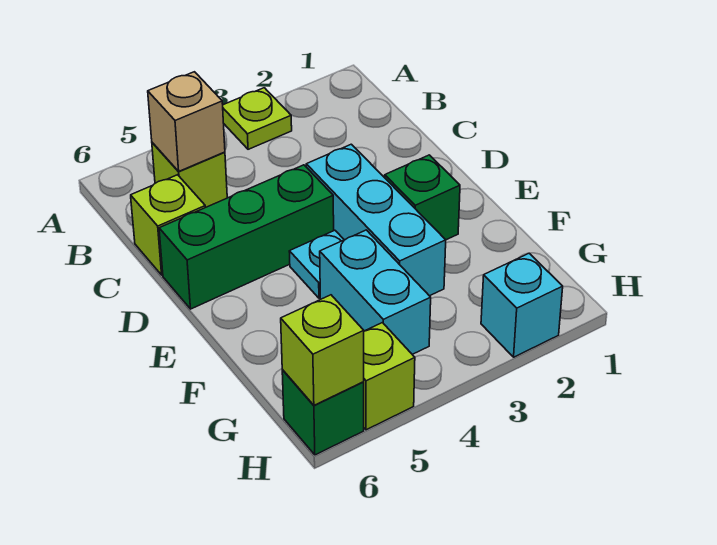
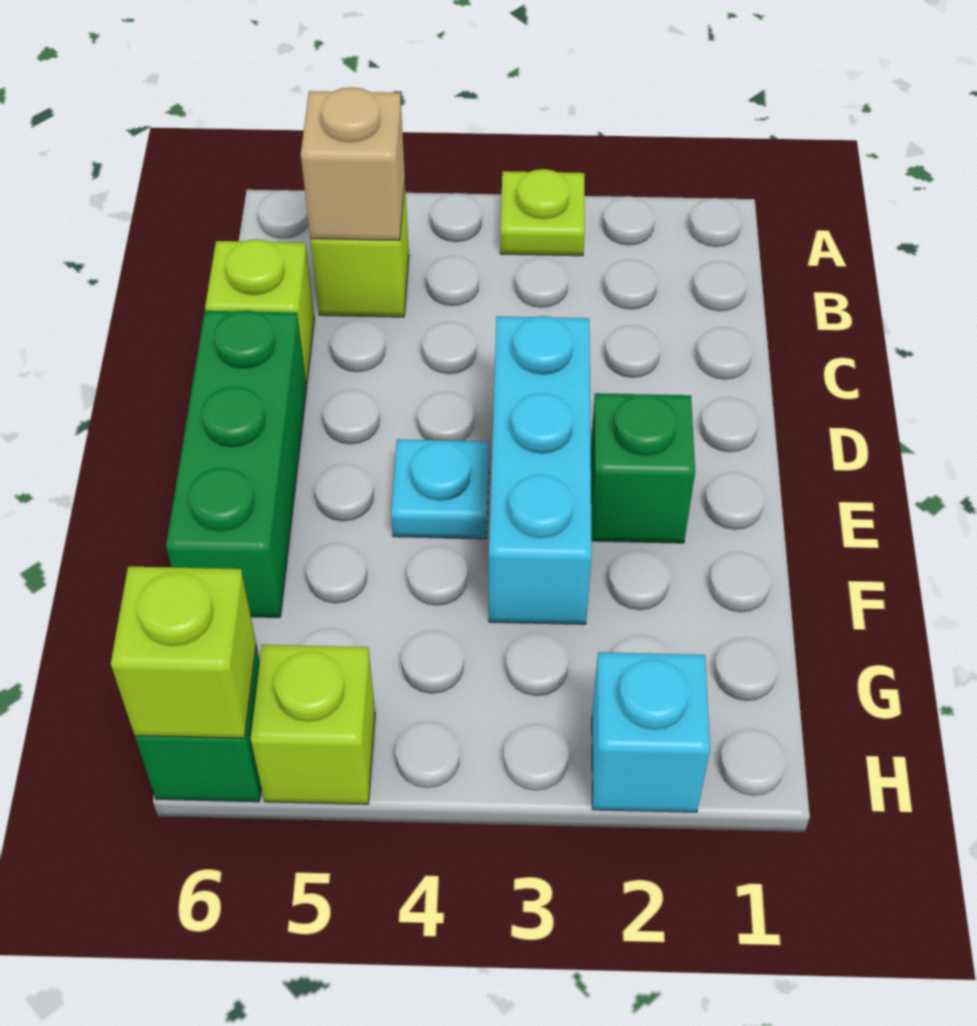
green brick D4:D6 level 1 -> green brick D6:F6 level 1
cyan brick F4:G4 level 1 -> none

